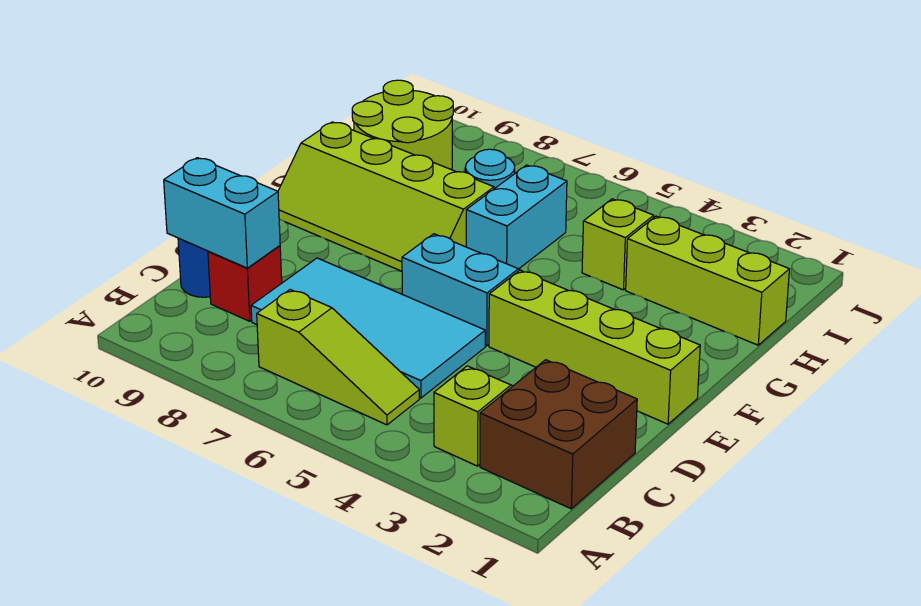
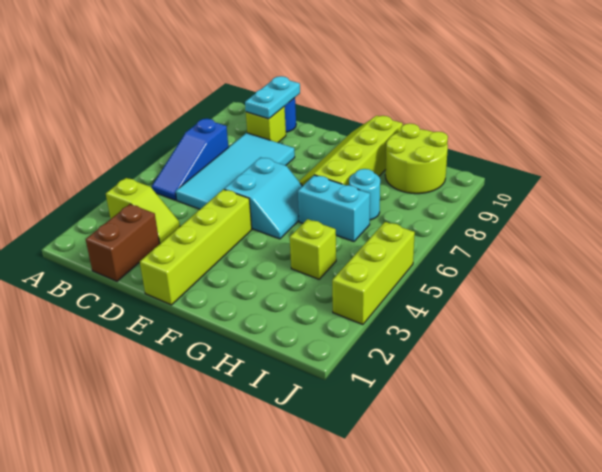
brown brick B1:C2 level 1 -> brown brick C1:C2 level 1
lime slope B5:B7 level 1 top 7 -> blue slope B5:B7 level 1 top 7
red brick C9 level 1 -> lime brick C9 level 1
cyan brick C9:C10 level 2 -> cyan plate C9:C10 level 2
lime brick H1:H3 level 1 -> lime brick J3:J5 level 1

